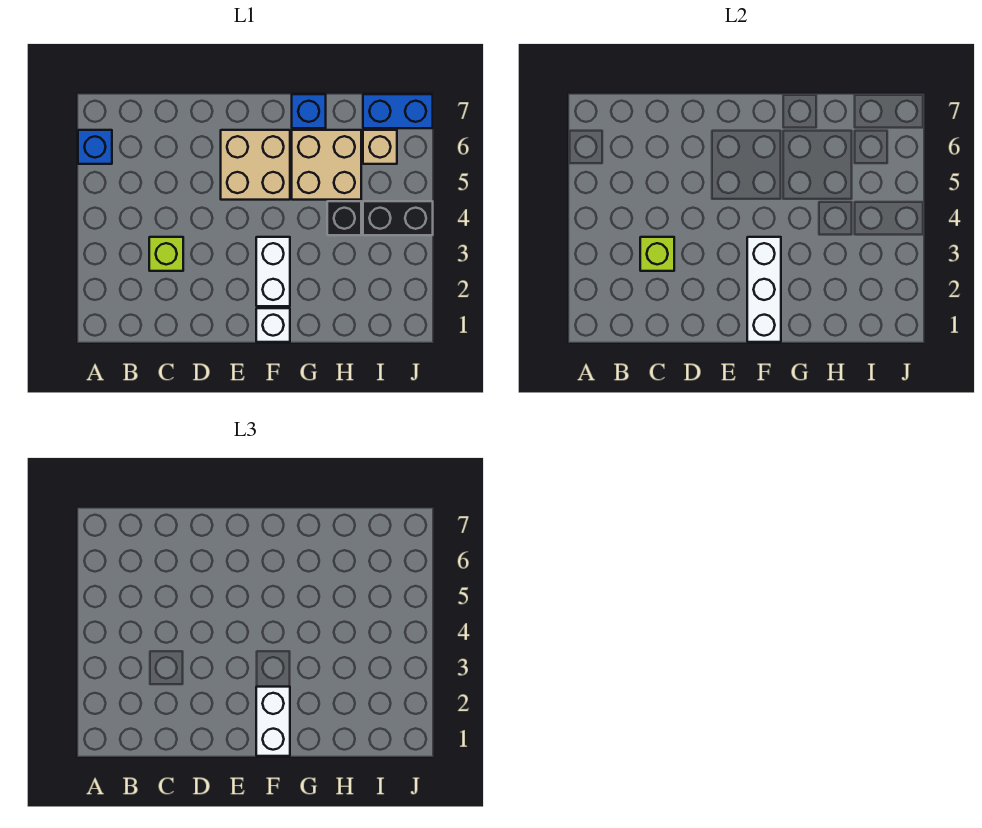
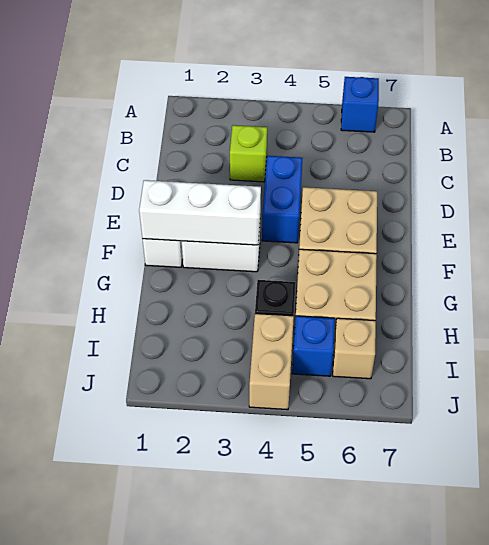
lime brick C3 level 2 -> none
white brick F1:F2 level 3 -> none
blue brick G7 level 1 -> blue brick I5 level 1
black brick I4:J4 level 1 -> tan brick I4:J4 level 1
blue brick I7:J7 level 1 -> blue brick D4:E4 level 1

